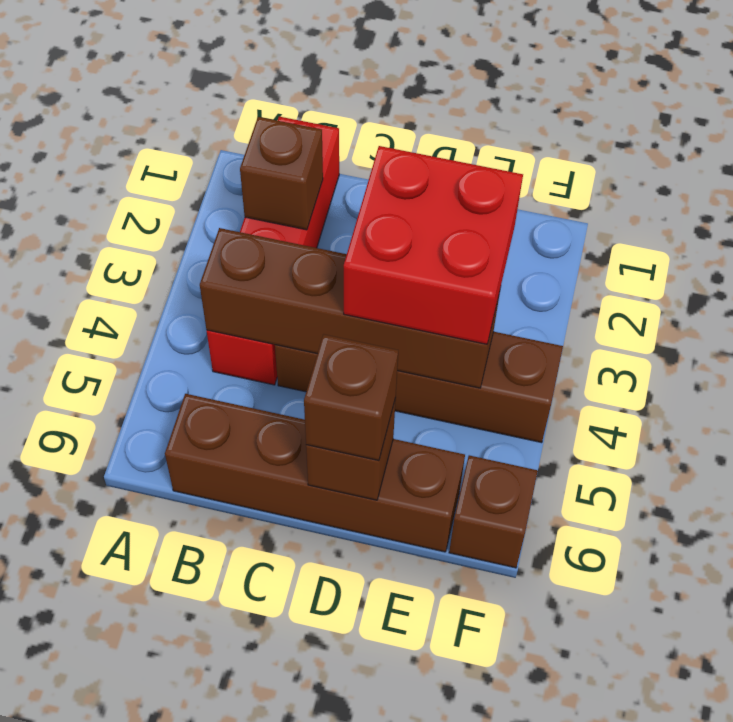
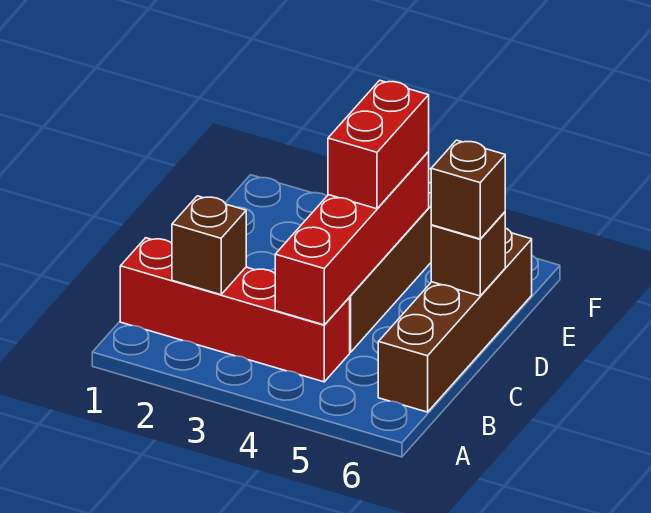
brown brick B4:E4 level 2 -> red brick B4:E4 level 2
red brick D3:E4 level 3 -> red brick D4:E4 level 3
brown brick F6 level 1 -> none

